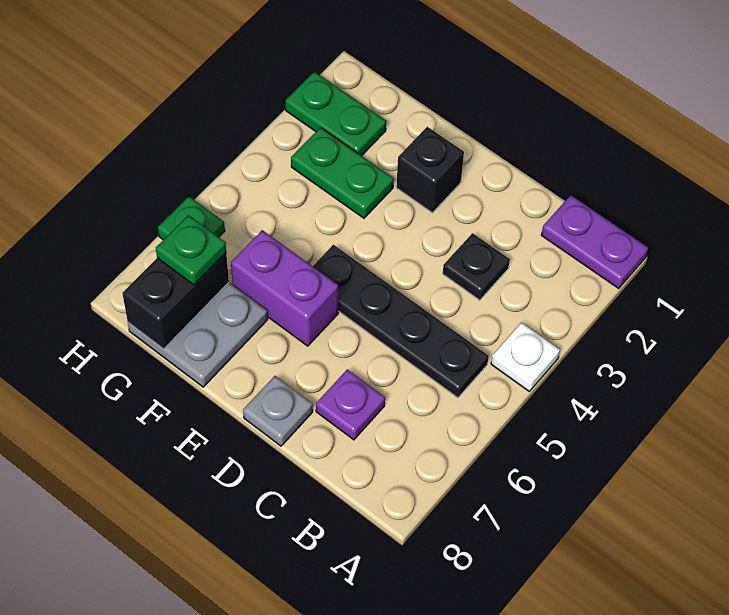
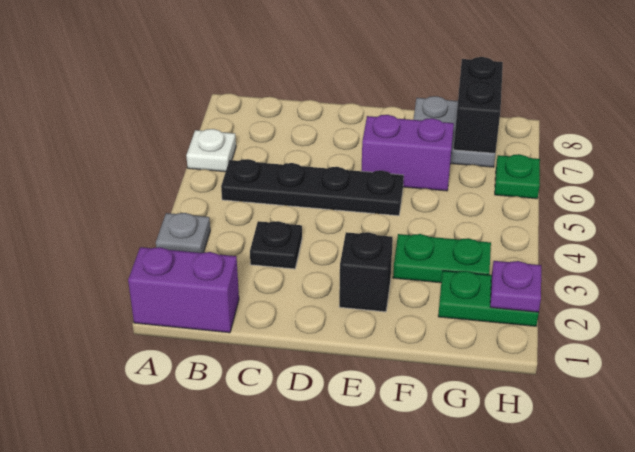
purple plate A1:B1 level 1 -> purple brick A1:B1 level 1
white plate A4 level 1 -> white plate A6 level 1
purple plate C7 level 1 -> purple plate H2 level 2
grey plate D8 level 1 -> grey plate A3 level 1
green plate G7 level 3 -> none

